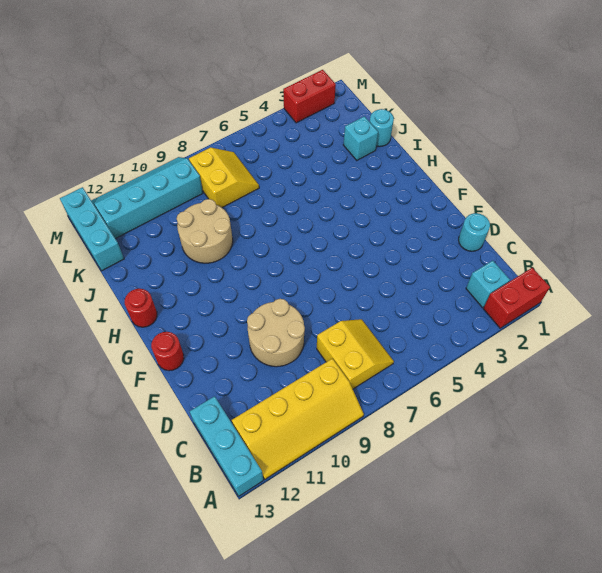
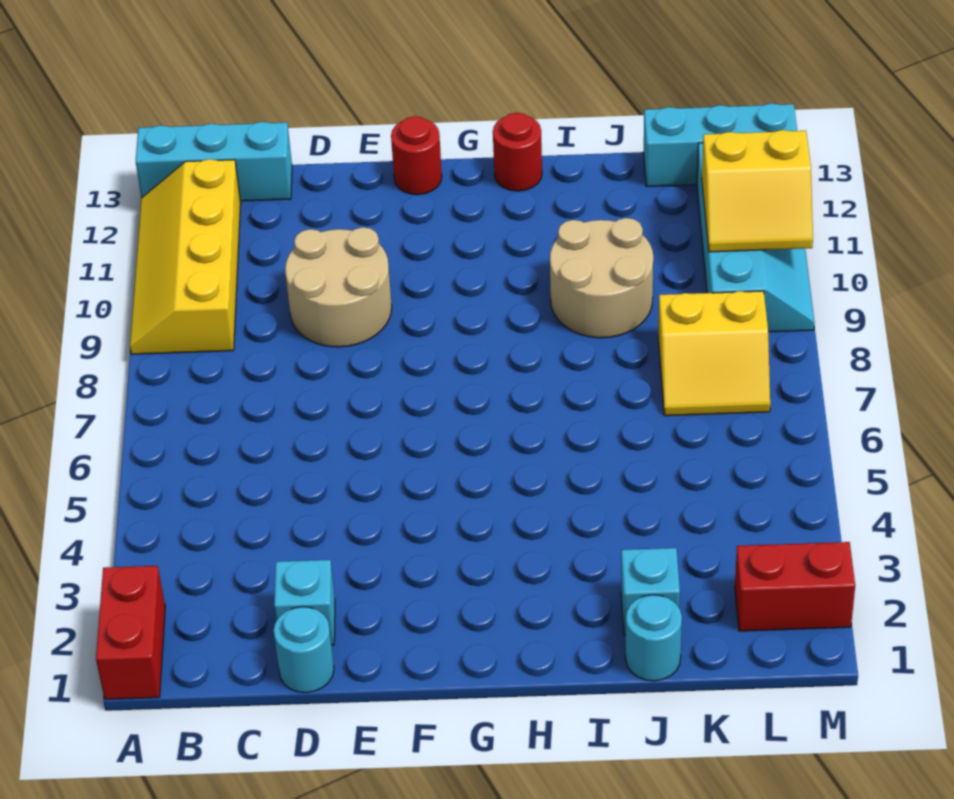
cyan brick B2 level 1 -> cyan brick D2 level 1
yellow slope B7:C8 level 1 top 8 -> yellow slope L10:M11 level 2 top 11
red brick M2:M3 level 1 -> red brick L2:M2 level 1

